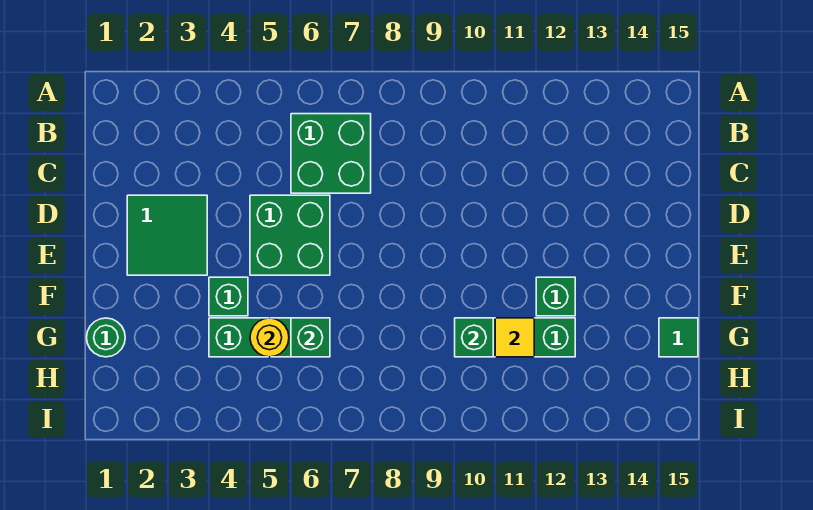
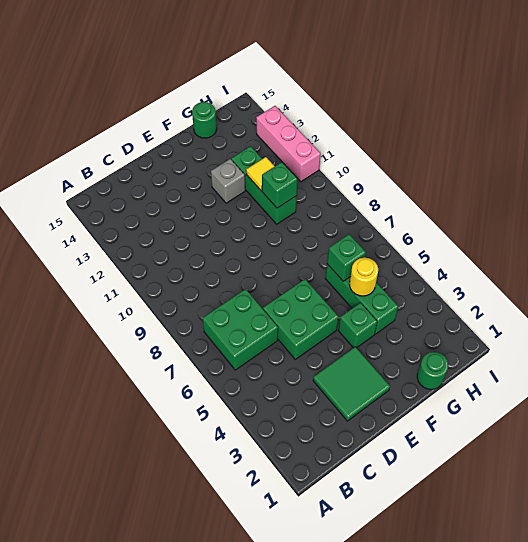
green brick F12 level 1 -> grey brick F12 level 1
green tile G15 level 1 -> green round brick G15 level 1
none -> pink brick I11:I13 level 1

